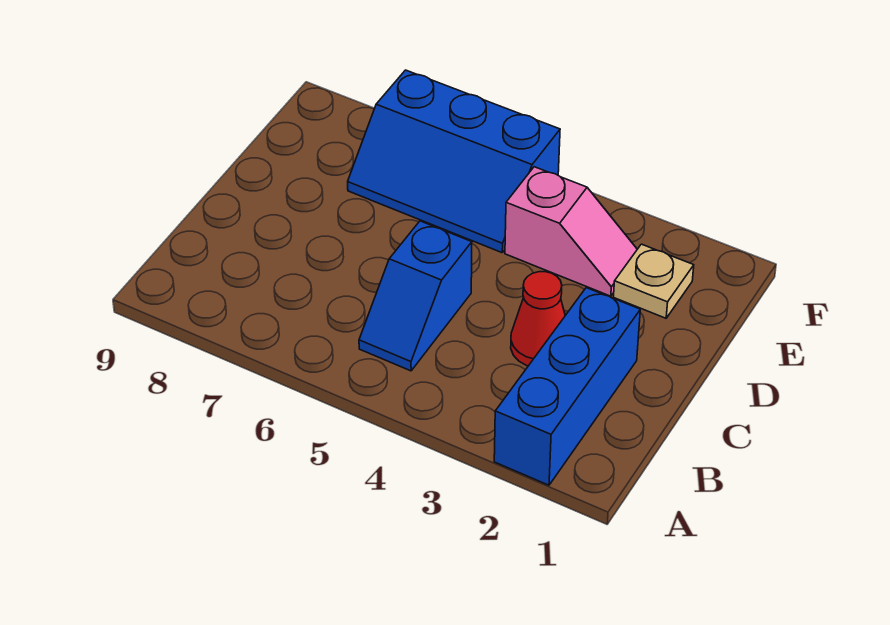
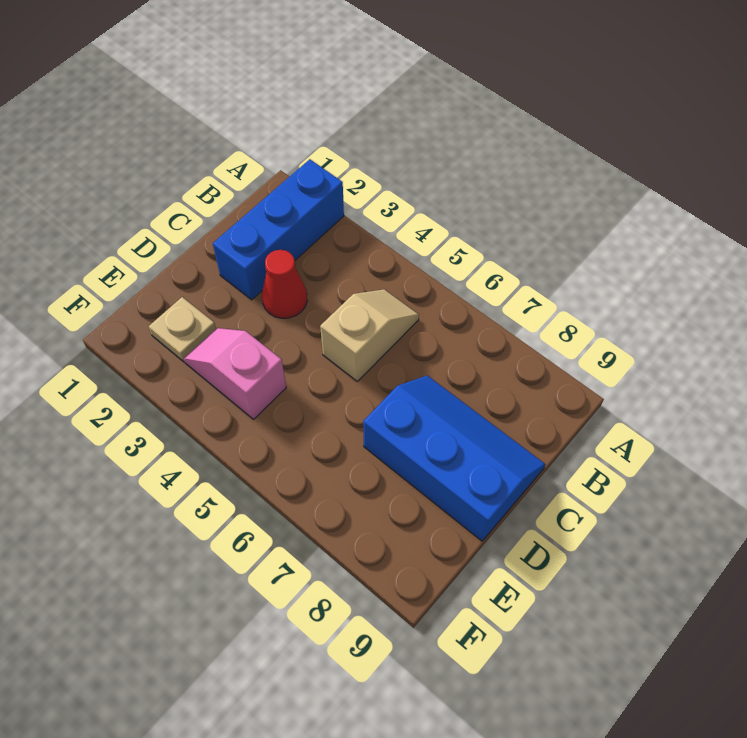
blue slope B5:C5 level 1 top C -> tan slope B5:C5 level 1 top C
blue slope E5:F7 level 1 top F -> blue slope C7:D9 level 1 top D

